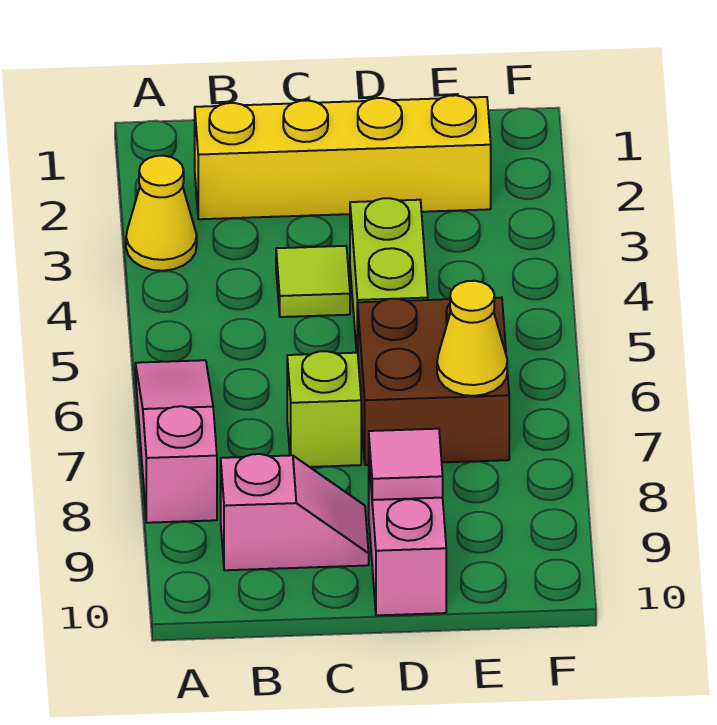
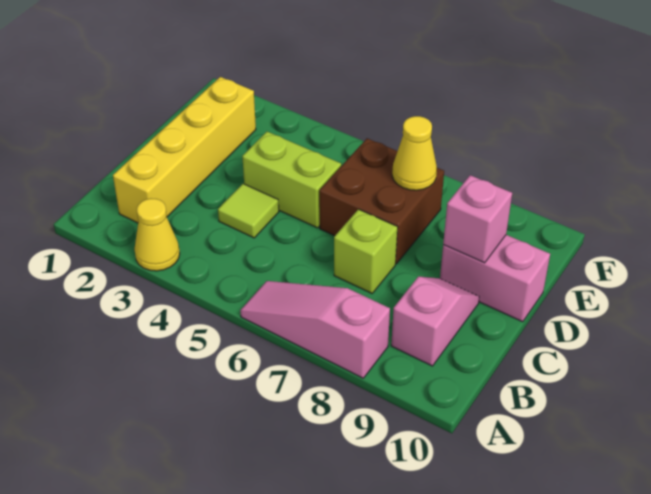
pink tile D9 level 2 -> pink brick D9 level 2

